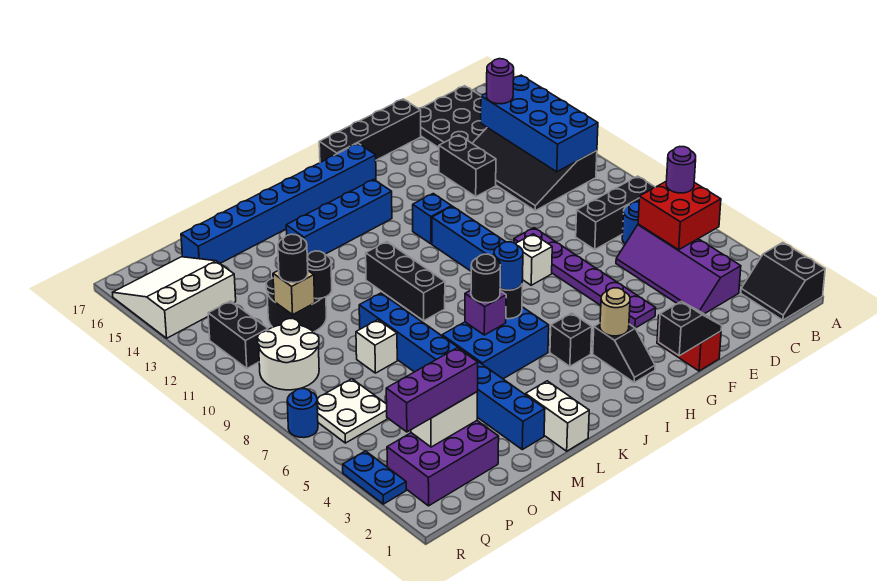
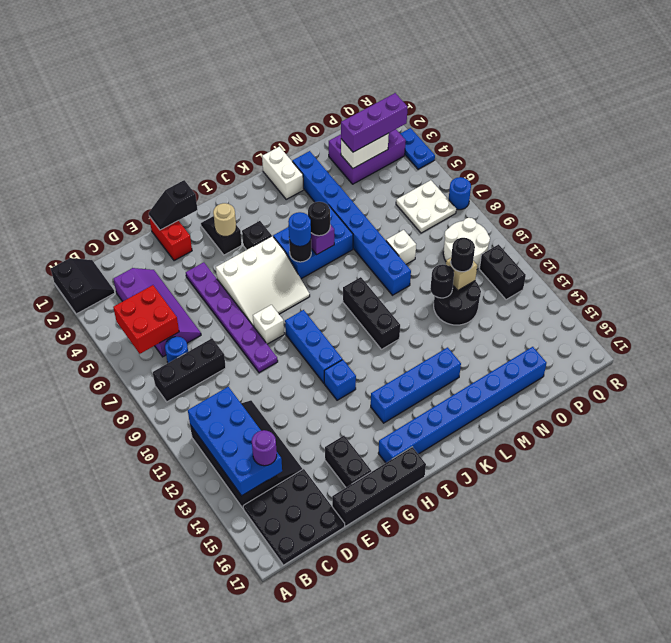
purple round brick B6 level 3 -> none
black brick E13:E14 level 1 -> black brick F15:F16 level 1
white slope P14:R16 level 1 top 14 -> white slope G5:I7 level 1 top 5

